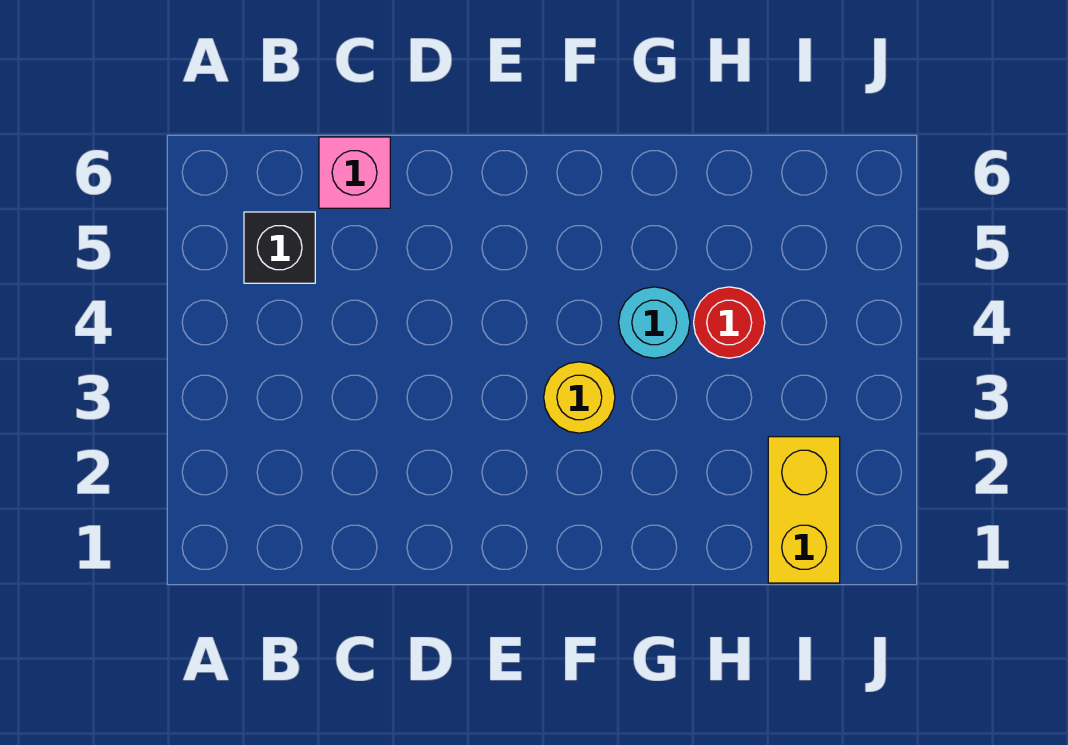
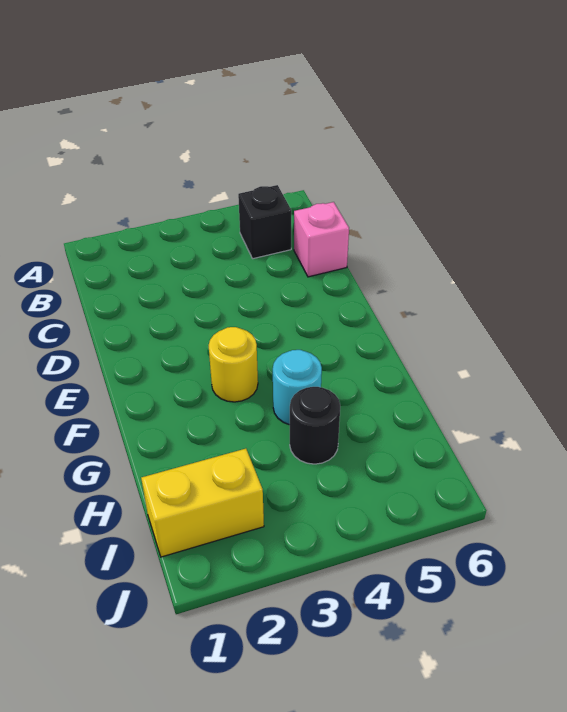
red round brick H4 level 1 -> black round brick H4 level 1

